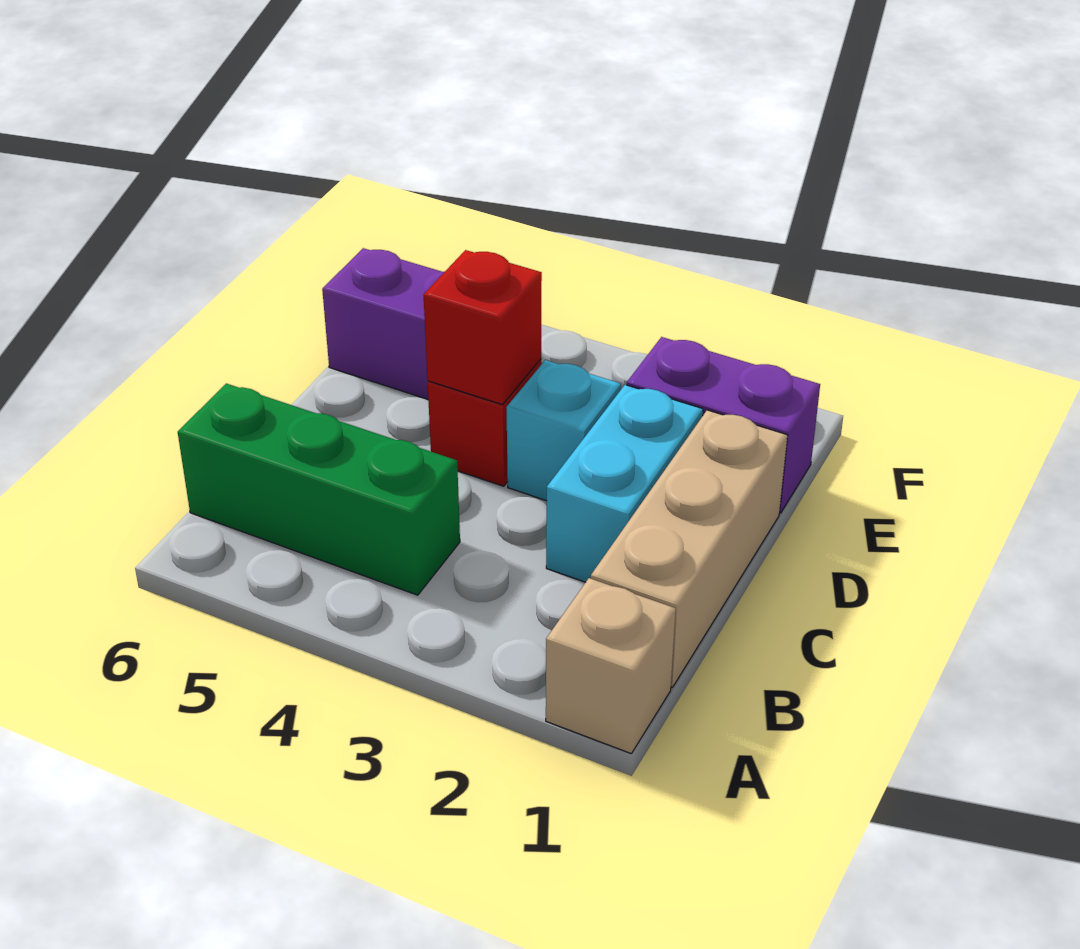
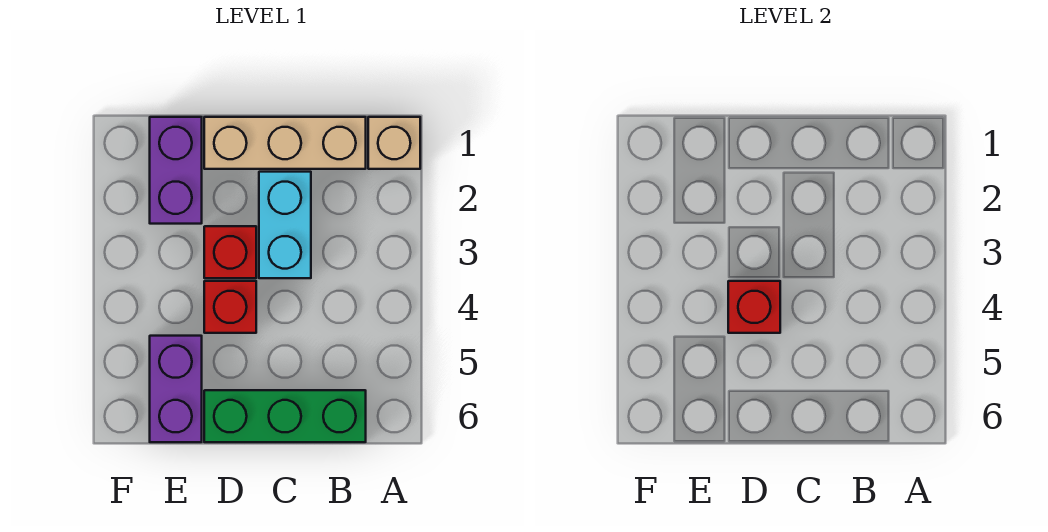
green brick B4:B6 level 1 -> green brick B6:D6 level 1
cyan brick C2:D2 level 1 -> cyan brick C2:C3 level 1
cyan brick D3 level 1 -> red brick D3 level 1

